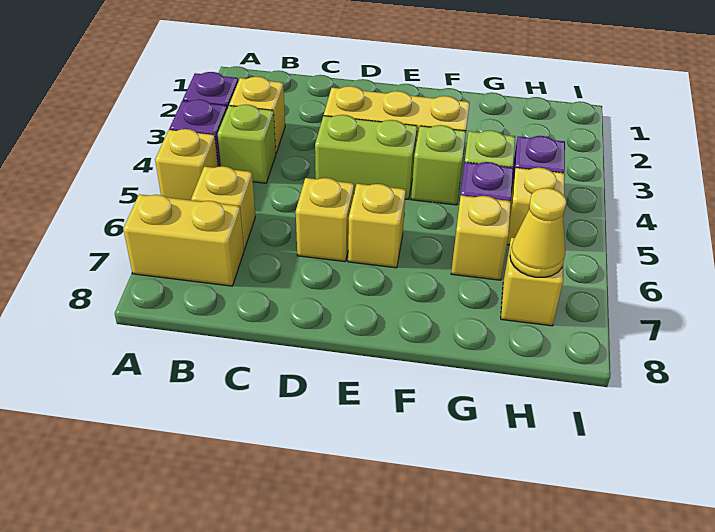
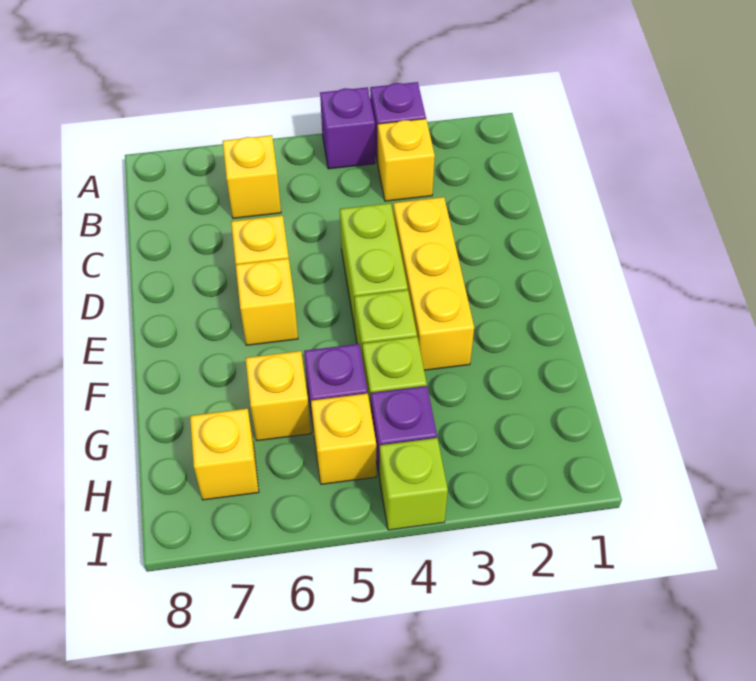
yellow brick A5 level 1 -> none
yellow brick A7:B7 level 1 -> none
lime brick B4 level 1 -> lime brick I4 level 1
yellow cone H7 level 2 -> none

